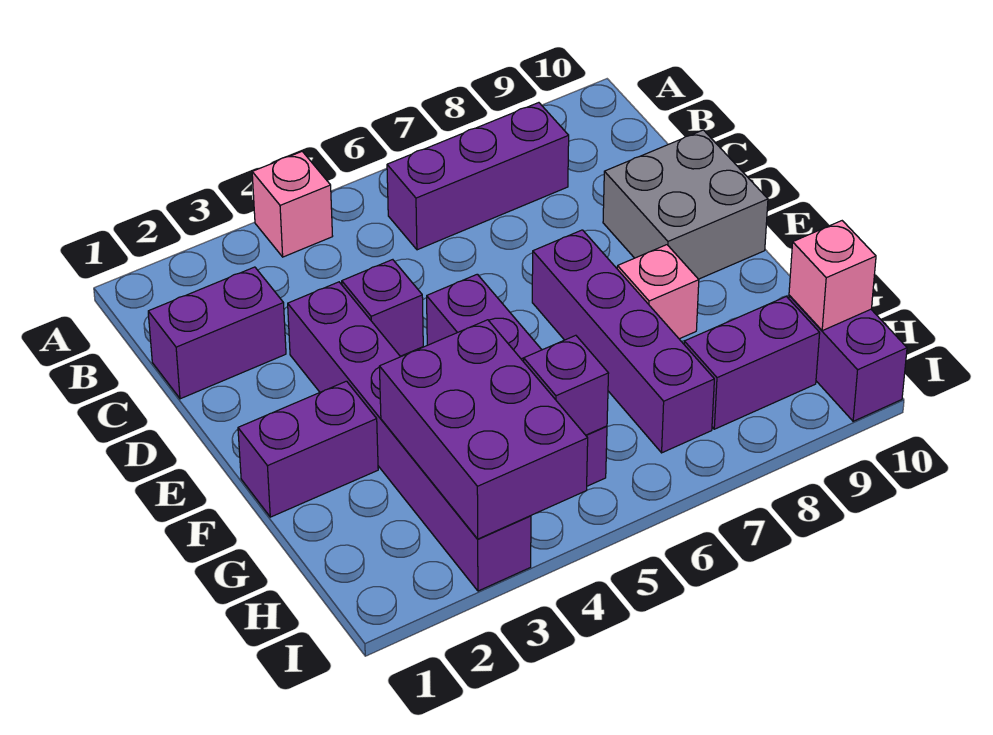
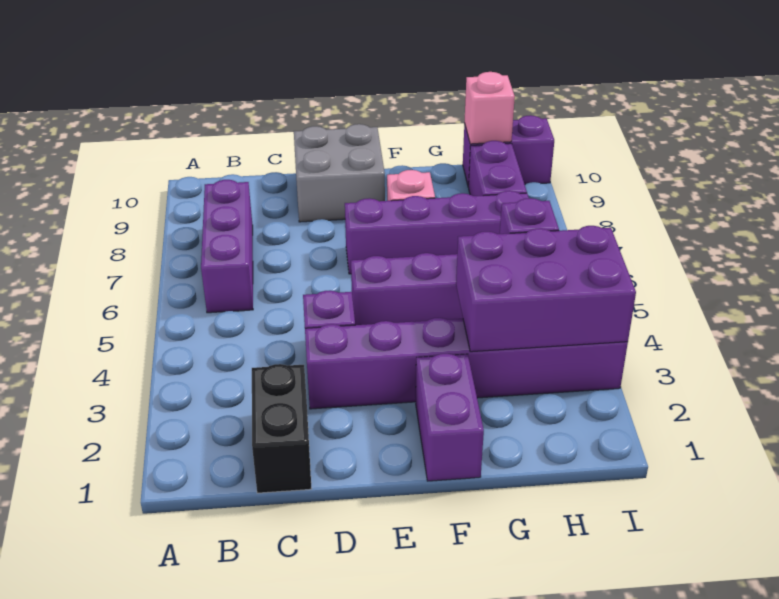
pink brick A4 level 1 -> none
purple brick C1:C2 level 1 -> black brick C1:C2 level 1

